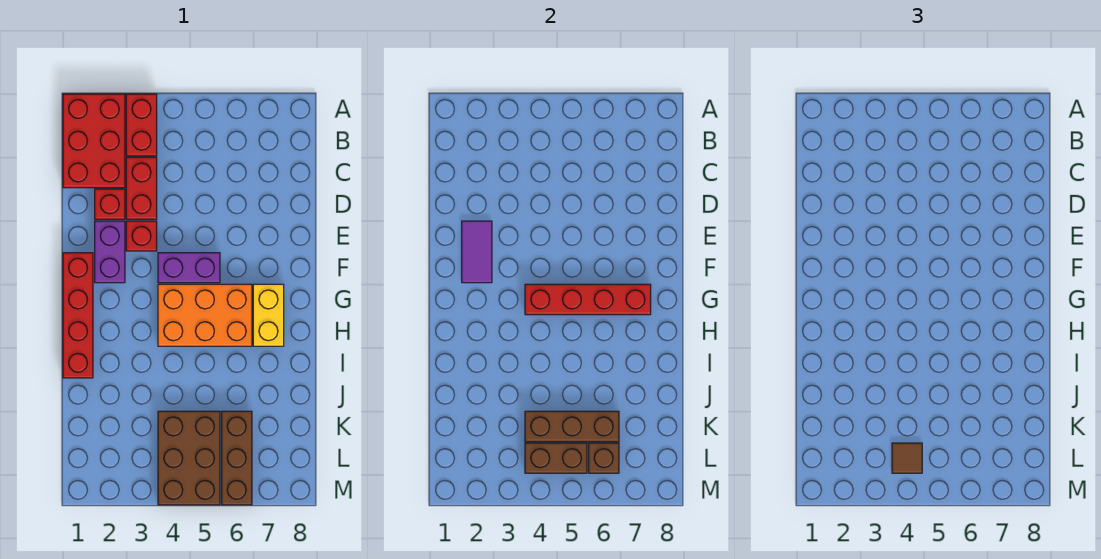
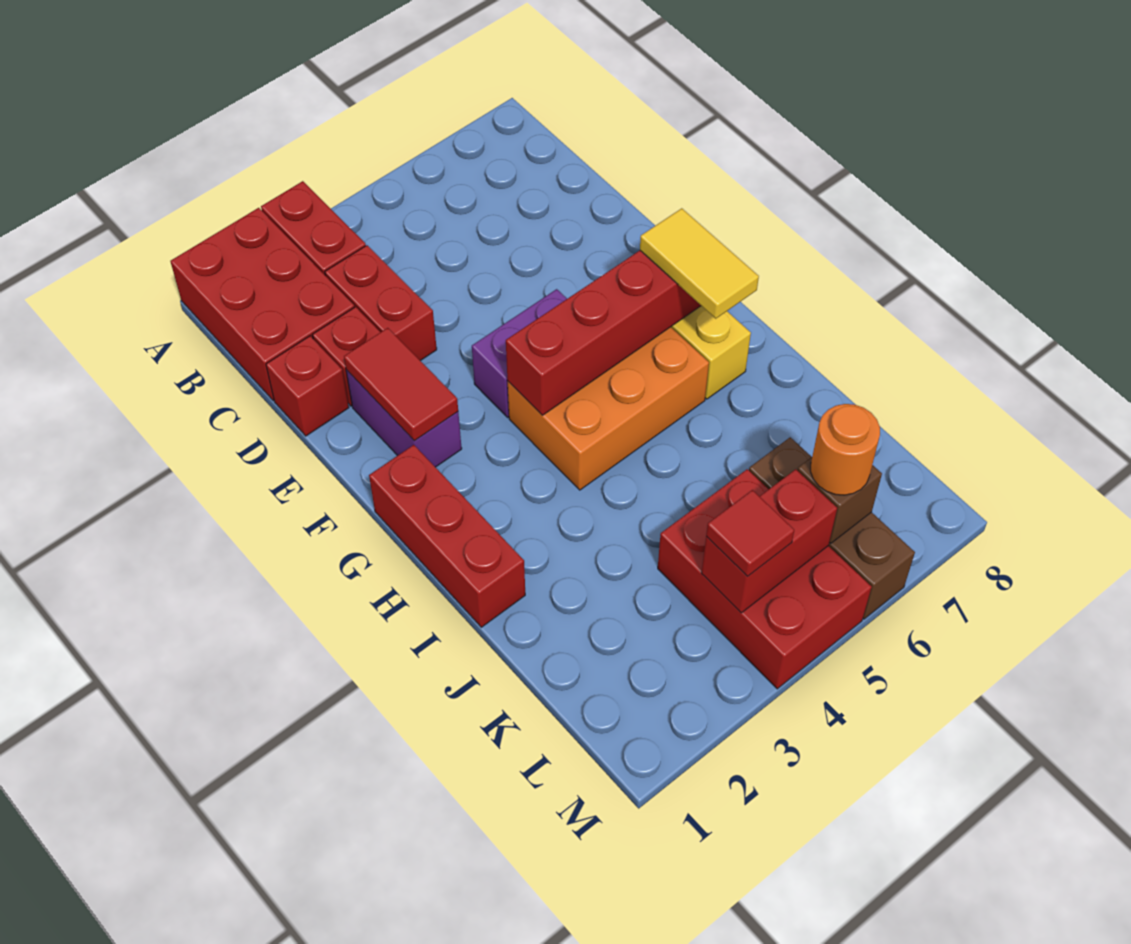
purple tile E2:F2 level 2 -> red tile E2:F2 level 2
red brick E3 level 1 -> red brick D1 level 1
red brick F1:I1 level 1 -> red brick G1:I1 level 1
none -> yellow tile G7:H7 level 3
brown brick K4:M5 level 1 -> red brick K4:M5 level 1
brown brick K4:K6 level 2 -> none
brown brick L4:L5 level 2 -> red brick L4:L5 level 2
brown tile L4 level 3 -> red tile L4 level 3
none -> orange round brick L6 level 3

